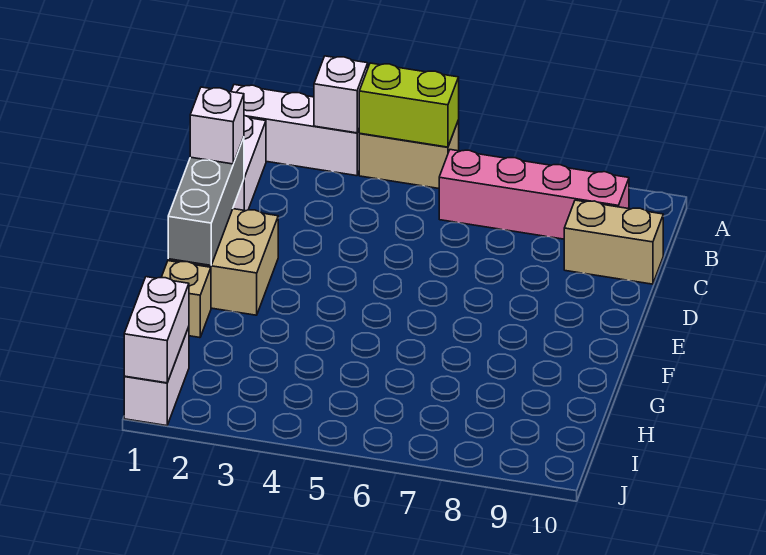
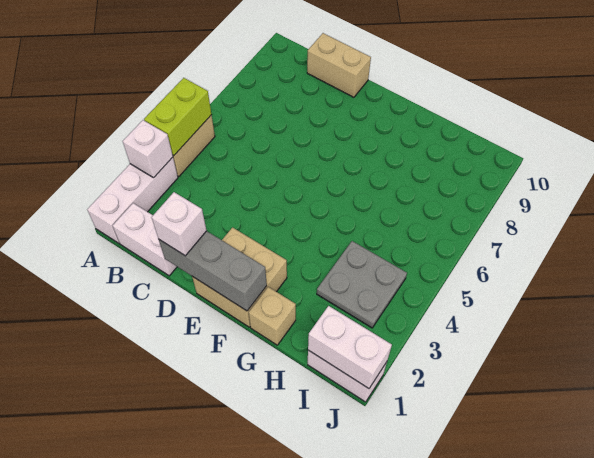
pink brick B6:B9 level 1 -> none
tan brick C9:C10 level 1 -> tan brick C10:D10 level 1
none -> grey plate H3:I4 level 1

